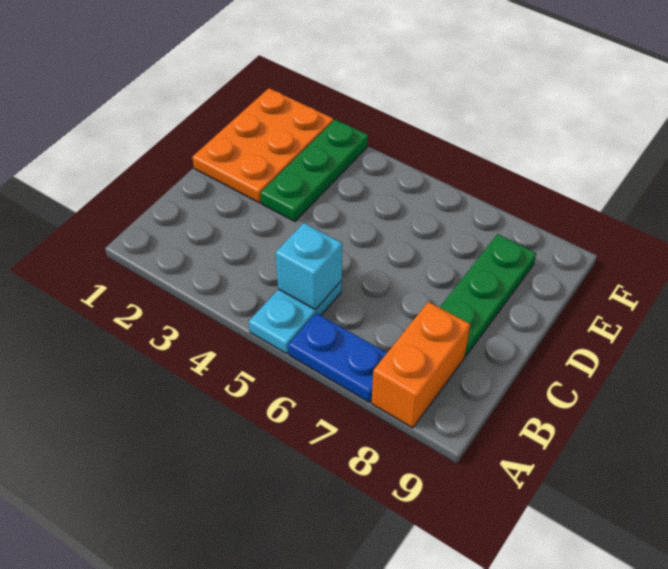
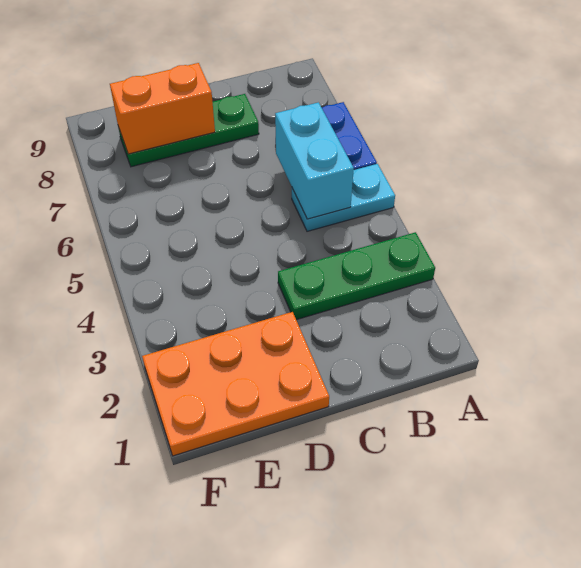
orange brick A8:B8 level 1 -> orange brick D8:E8 level 2
cyan brick B5 level 2 -> cyan brick B5:B6 level 2
green plate D3:F3 level 1 -> green plate A3:C3 level 1

